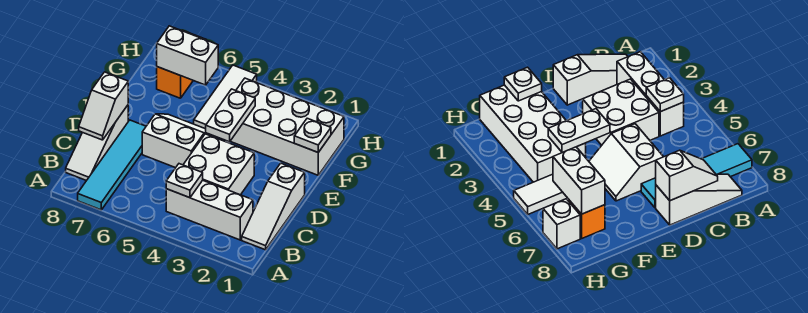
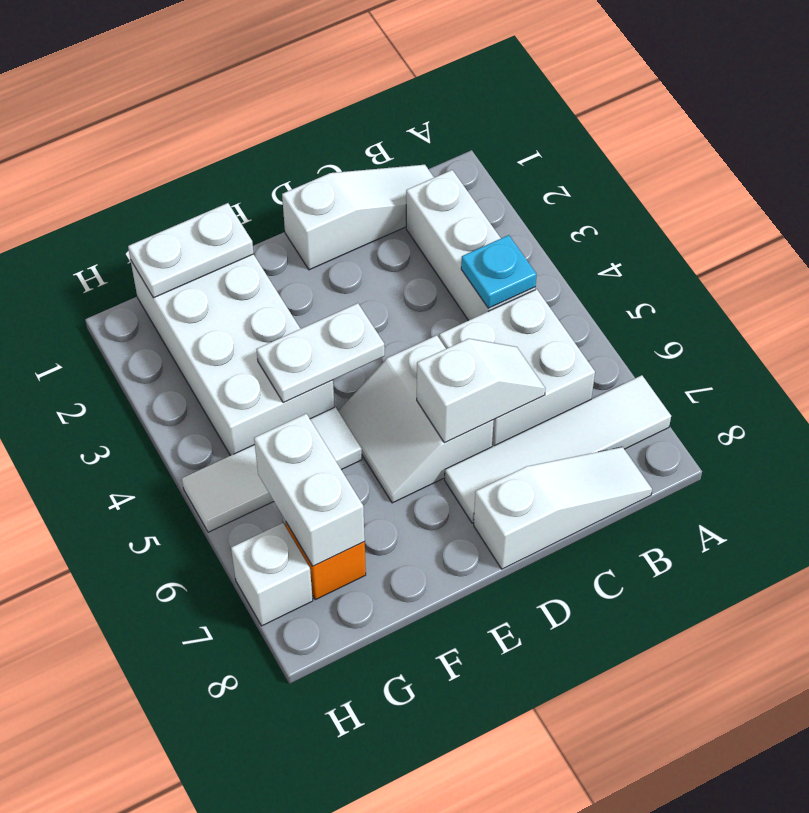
cyan tile A7:D7 level 1 -> white tile A7:D7 level 1
white plate B4 level 2 -> cyan plate B4 level 2
white brick C3:D4 level 1 -> white brick B5:C6 level 1
white slope C8:D8 level 2 top D -> white slope C6:D6 level 2 top D
white plate F1 level 2 -> white plate F1:G1 level 2

